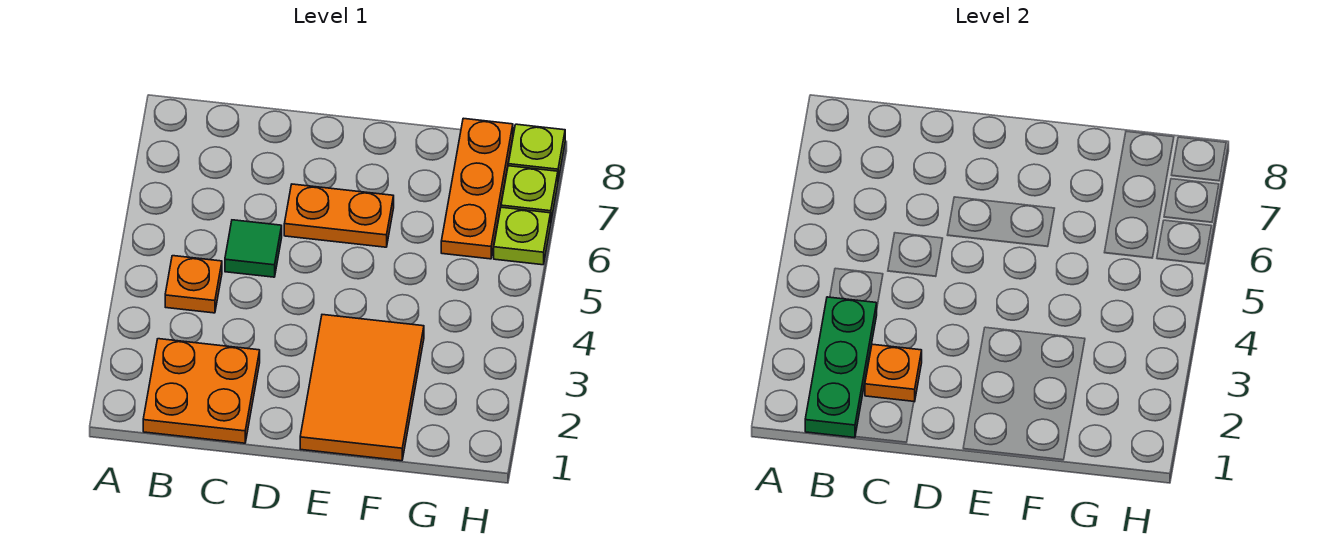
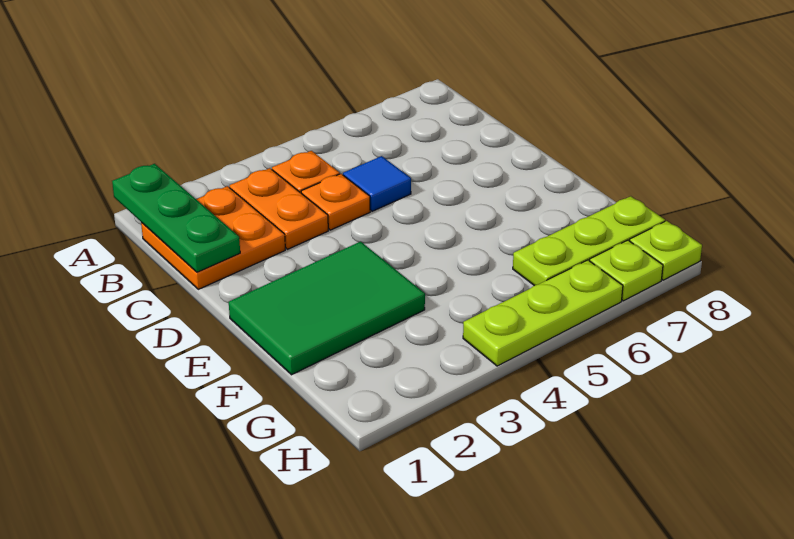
green plate B1:B3 level 2 -> green plate A1:C1 level 2
orange plate C2 level 2 -> orange plate C4 level 1
green tile C5 level 1 -> blue tile C5 level 1
orange plate D6:E6 level 1 -> orange plate B3:C3 level 1
orange tile E1:F3 level 1 -> green tile E1:F3 level 1
orange plate G6:G8 level 1 -> lime plate G6:G8 level 1
lime plate H6 level 1 -> lime plate H4:H6 level 1

